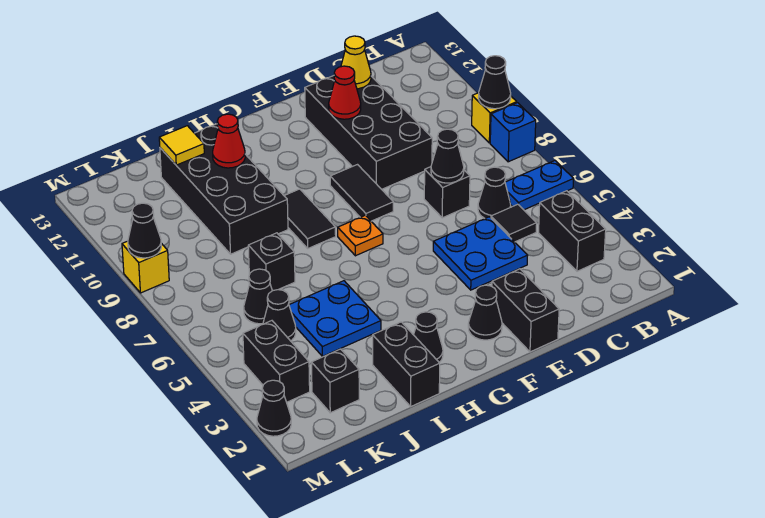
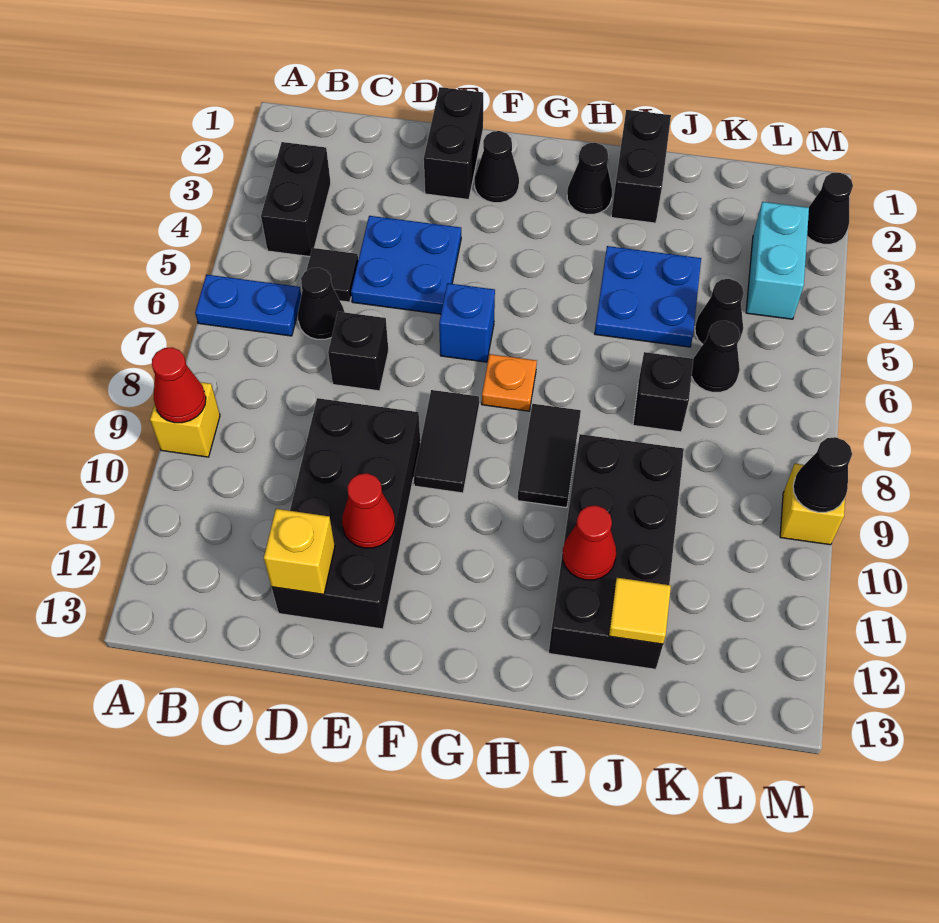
blue brick A8 level 1 -> blue brick F6 level 1
black cone A9 level 2 -> red cone A9 level 2
black cone D7 level 2 -> none
yellow cone D12 level 2 -> yellow brick D12 level 2
black brick K2 level 1 -> none
black brick L3:L4 level 1 -> cyan brick L3:L4 level 1

